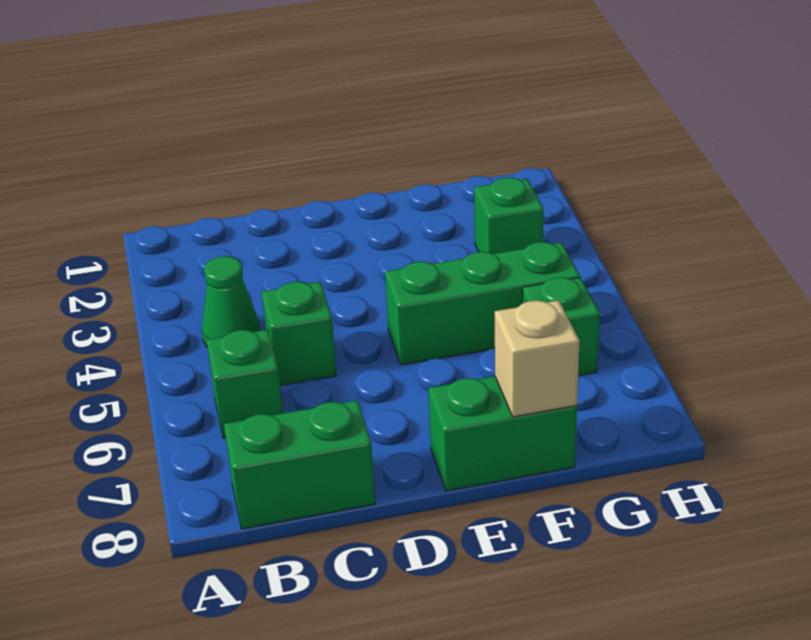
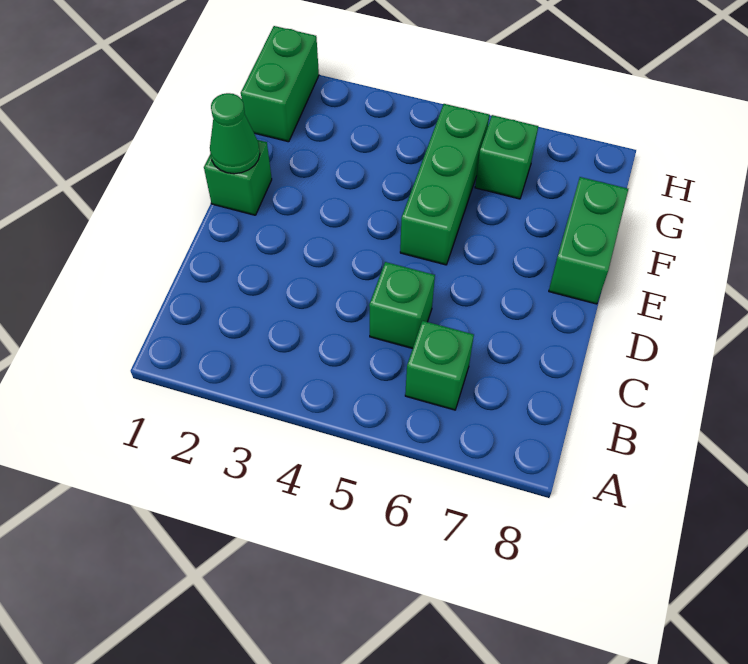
green cone B4 level 1 -> green cone E1 level 2
green brick B8:C8 level 1 -> green brick G1:H1 level 1
tan brick F8 level 2 -> none
green brick G3 level 1 -> green brick E1 level 1

